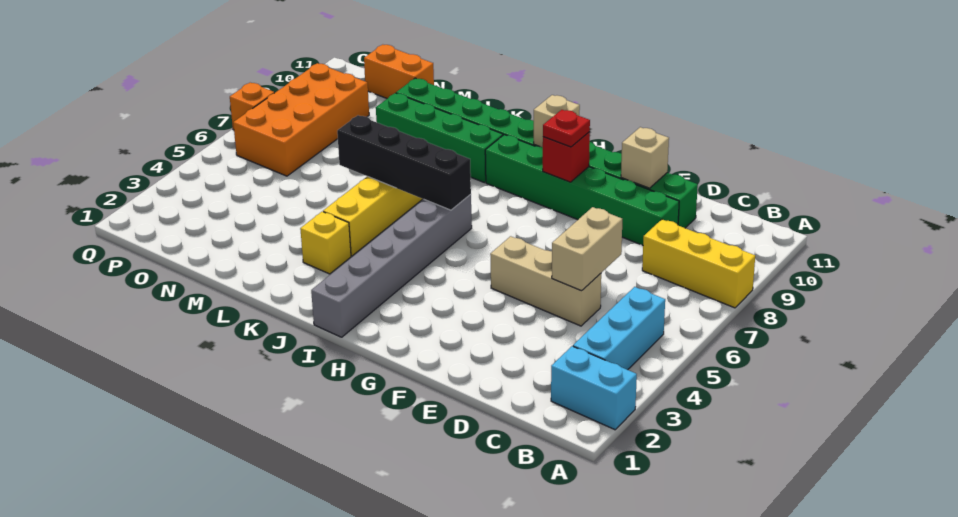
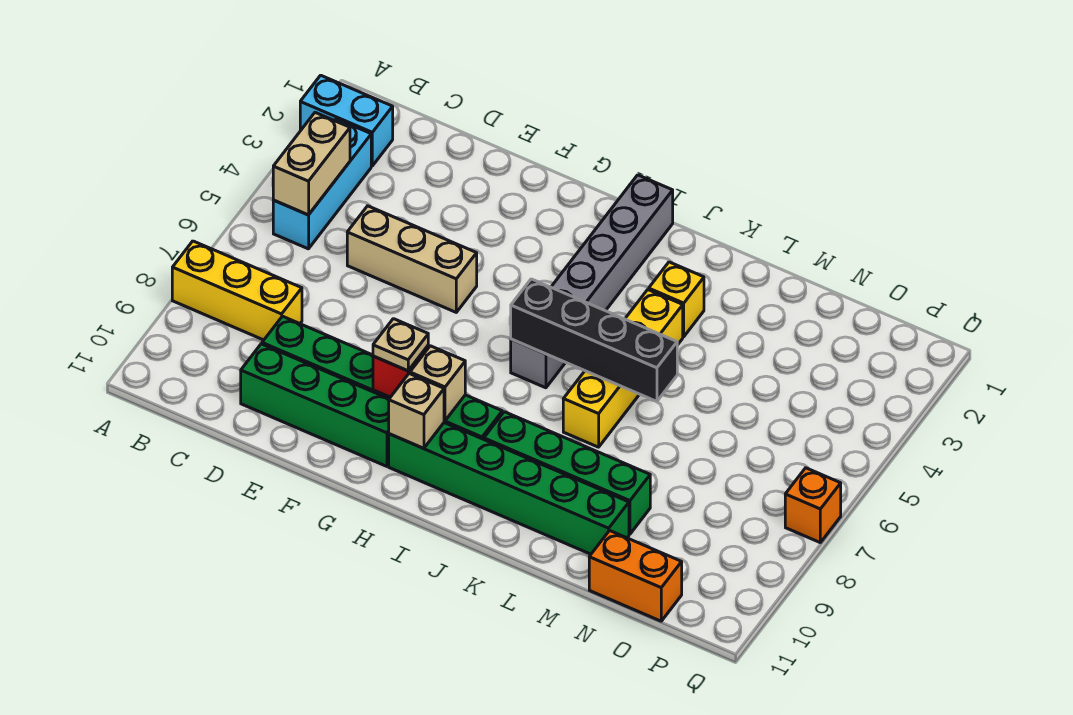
tan brick D5:D6 level 2 -> tan brick B4:B5 level 2
tan brick E10 level 2 -> tan brick H9 level 2
red plate G9 level 3 -> tan plate G9 level 3
orange brick O6:P9 level 1 -> none

